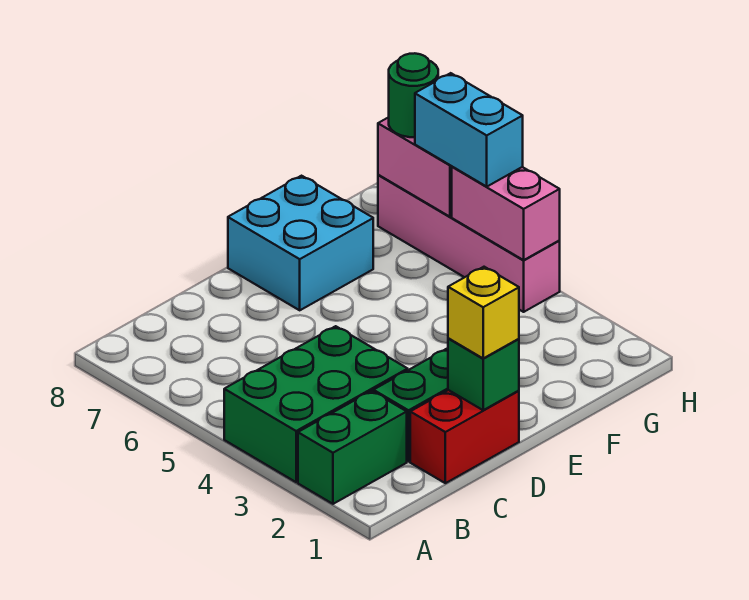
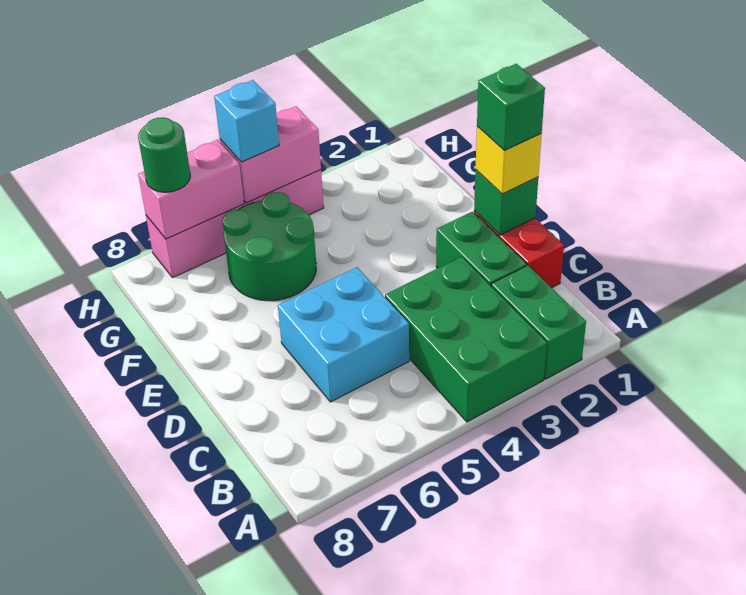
none -> green brick D1 level 4
cyan brick E7:F8 level 1 -> cyan brick C5:D6 level 1
none -> green round brick F5:G6 level 1
cyan brick H5:H6 level 3 -> cyan brick H5 level 3

